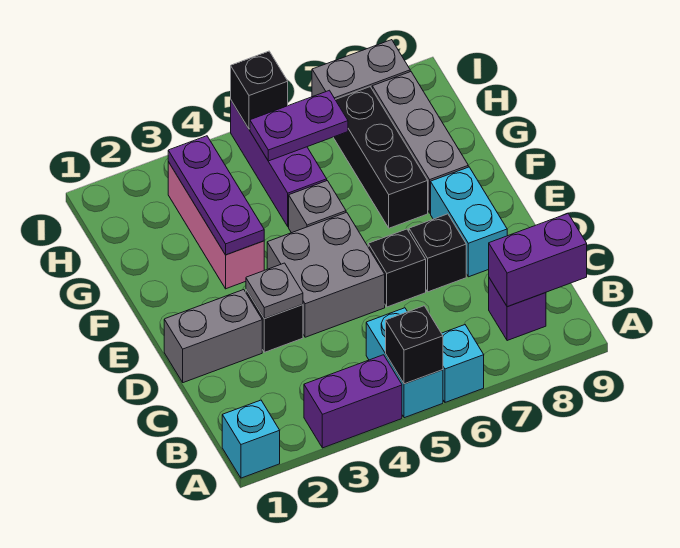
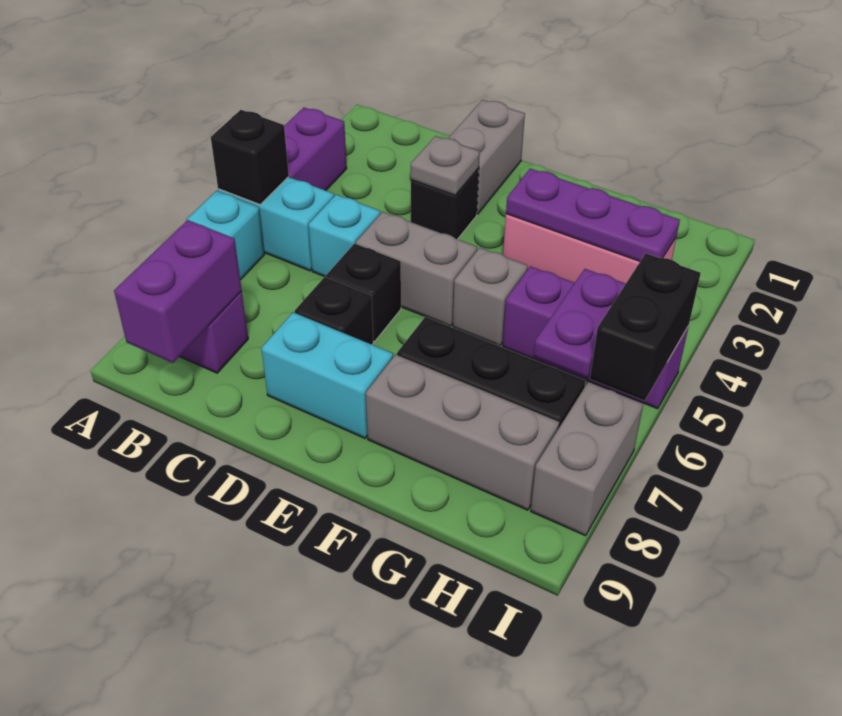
cyan brick A1 level 1 -> cyan brick C5 level 1
grey brick D4:E5 level 1 -> grey brick D5:E5 level 1
black brick I5 level 2 -> black brick I5:I6 level 2

